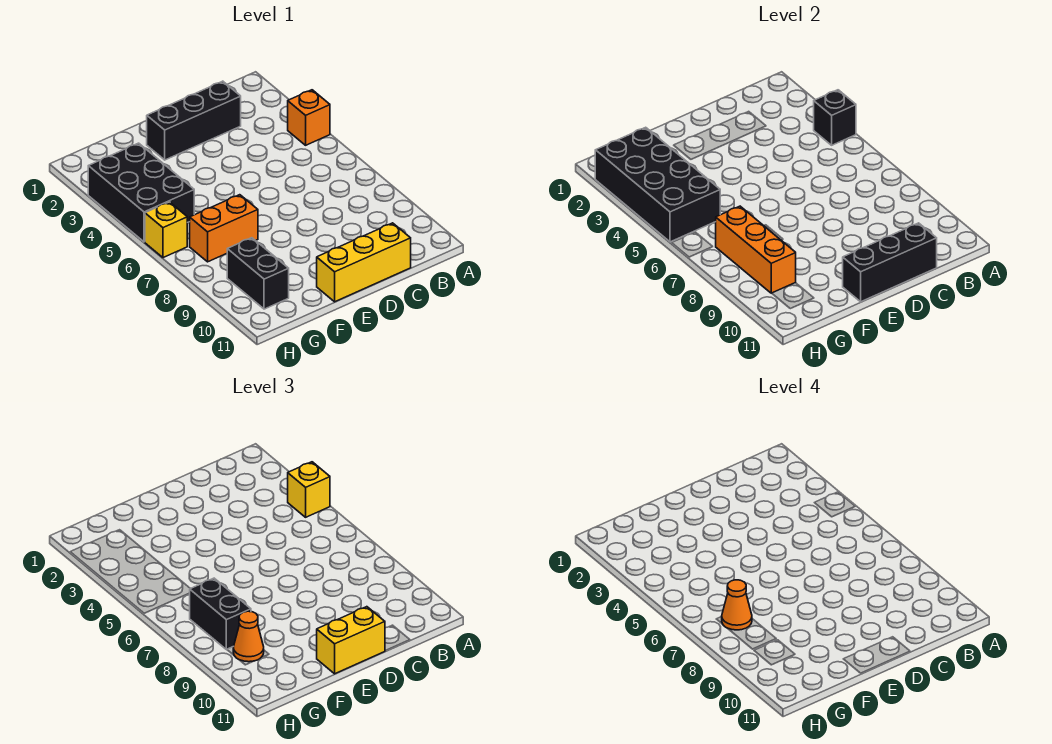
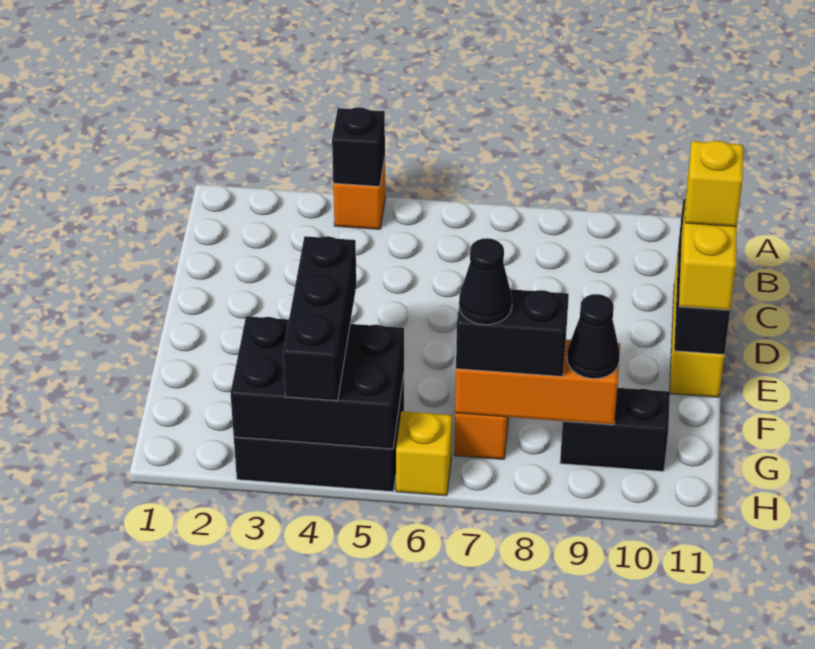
yellow brick A4 level 3 -> yellow brick D11 level 4
black brick C2:E2 level 1 -> black brick F4:H4 level 3
black brick G2:H5 level 2 -> black brick G3:H5 level 2
orange cone G7 level 4 -> black cone G7 level 4
orange cone G9 level 3 -> black cone G9 level 3

